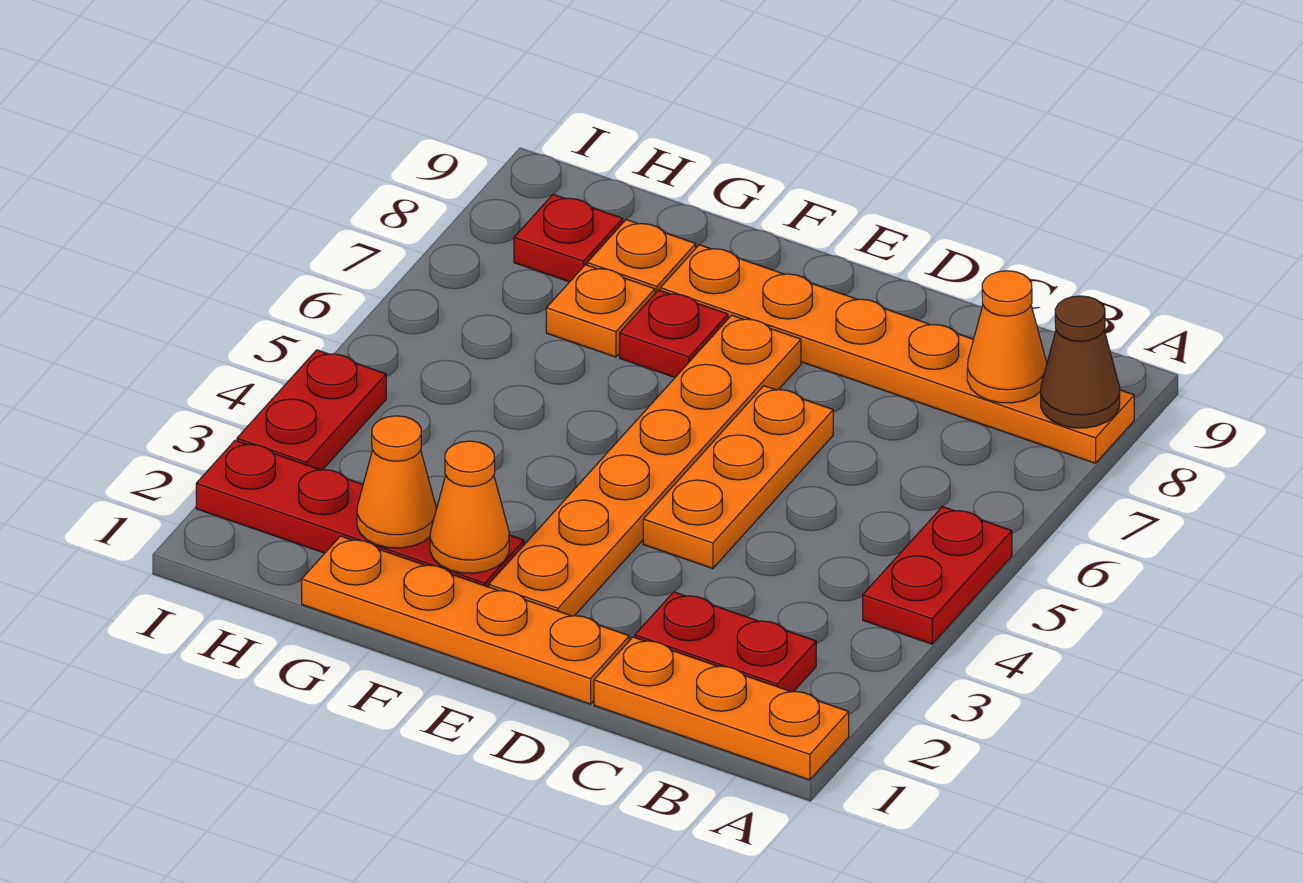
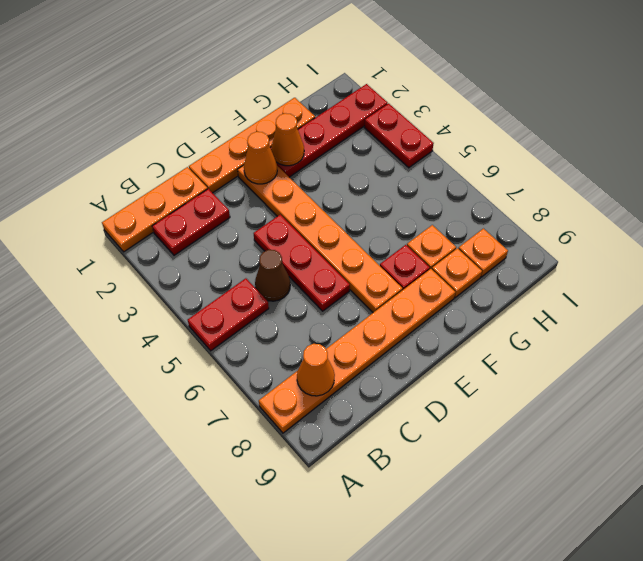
red plate A4:A5 level 1 -> red plate A5:B5 level 1
brown cone A8 level 2 -> brown cone C5 level 1
orange plate D4:D6 level 1 -> red plate D4:D6 level 1
orange cone G2 level 2 -> orange cone E2 level 2
red plate H8 level 1 -> orange plate H8 level 1

